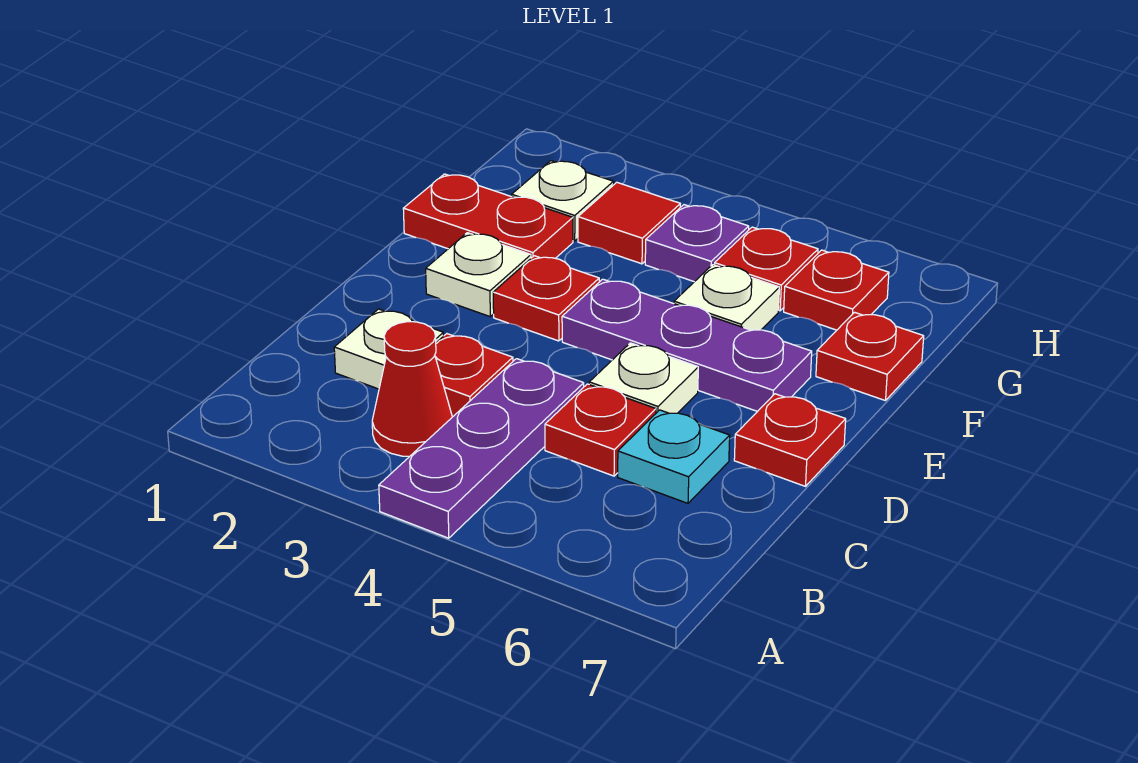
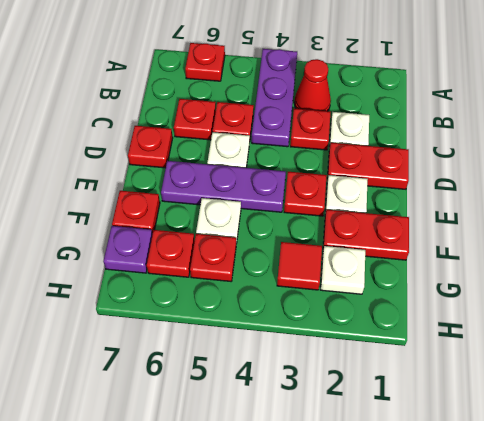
none -> red plate A6 level 1
cyan plate C6 level 1 -> red plate C6 level 1
none -> red plate D1:D2 level 1
purple plate G4 level 1 -> purple plate G7 level 1

